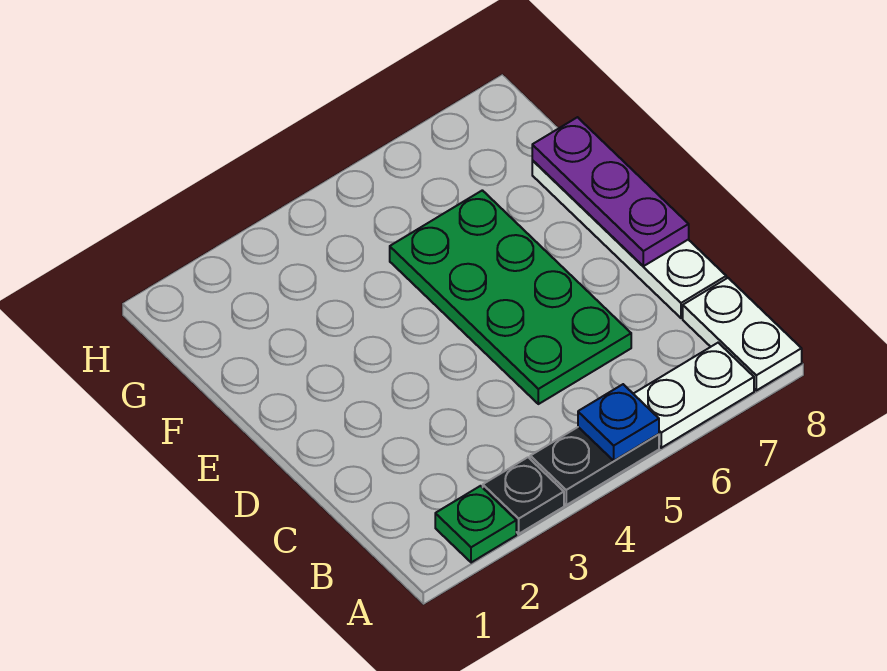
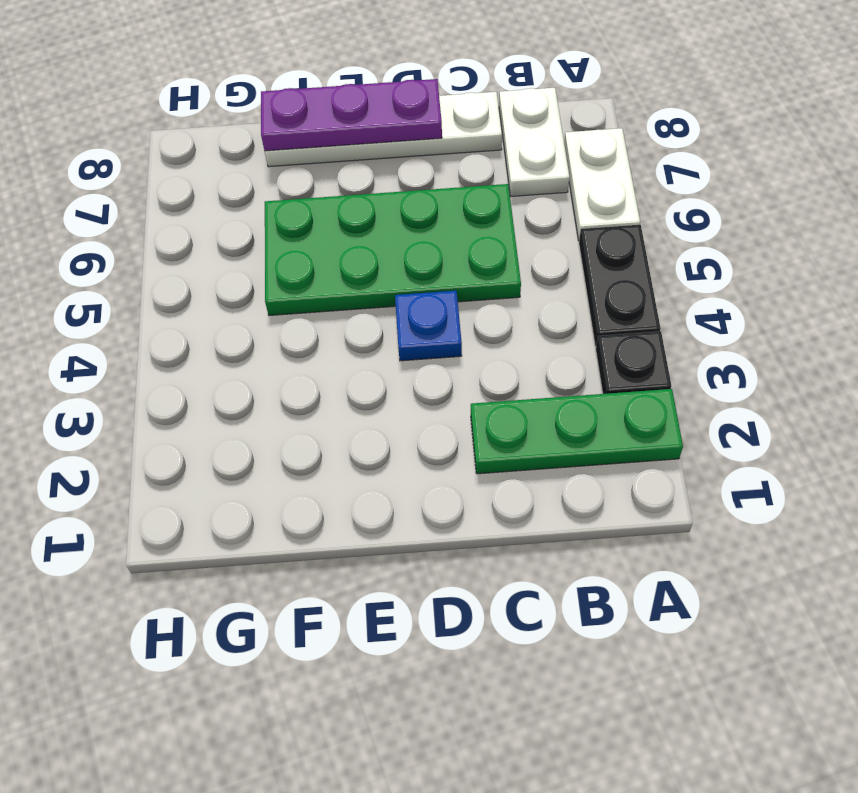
green plate A2 level 1 -> green plate A2:C2 level 1
blue plate A5 level 2 -> blue plate D4 level 1
white plate A8:B8 level 1 -> white plate B7:B8 level 1

